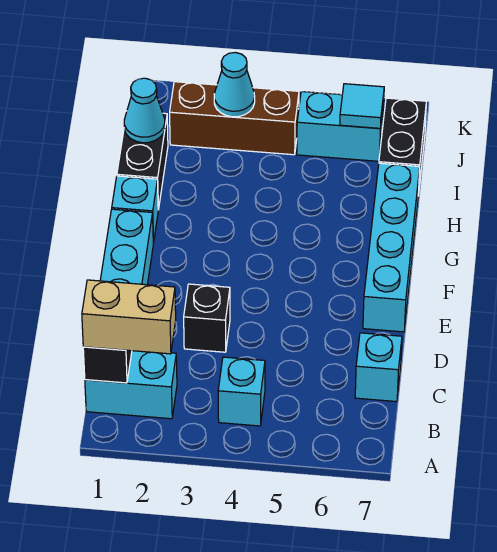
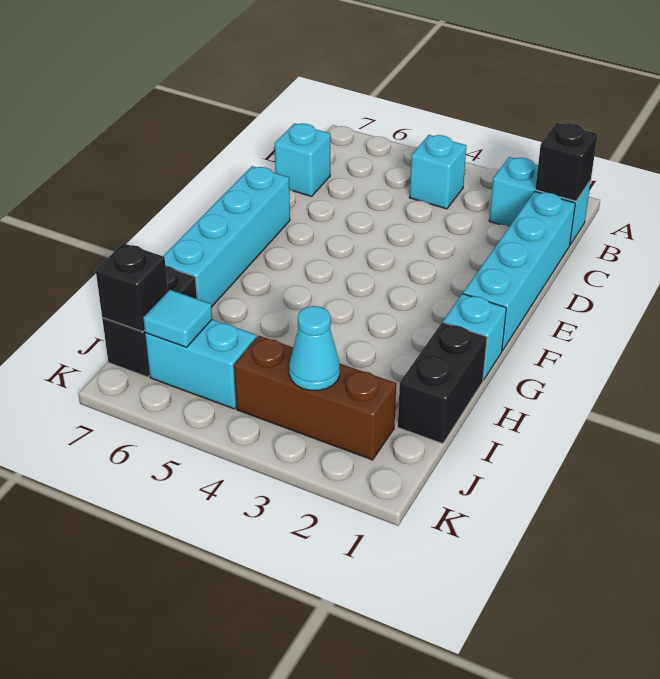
tan brick B1:B2 level 3 -> none
black brick D3 level 1 -> black brick J7 level 2
cyan cone I1 level 2 -> none

